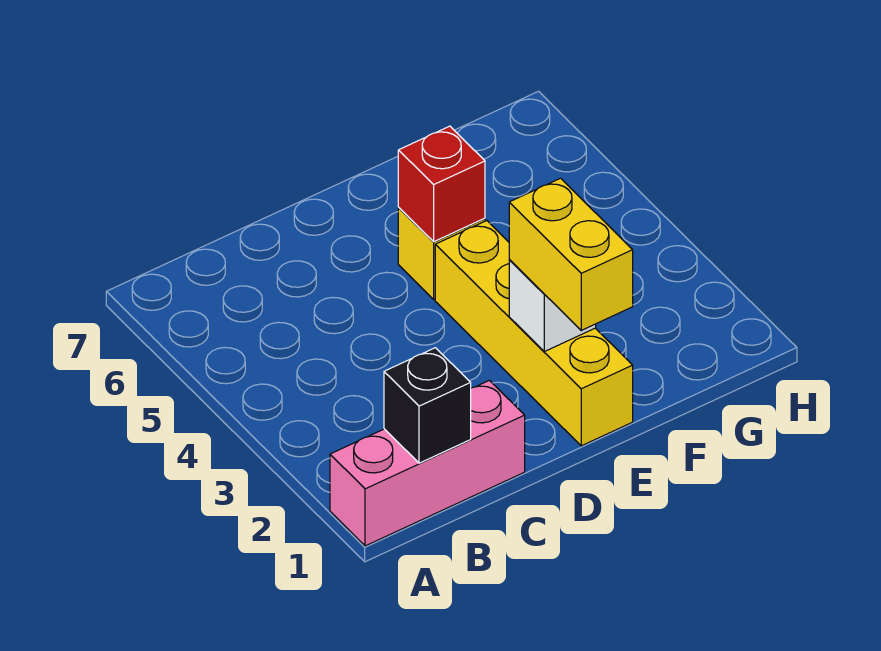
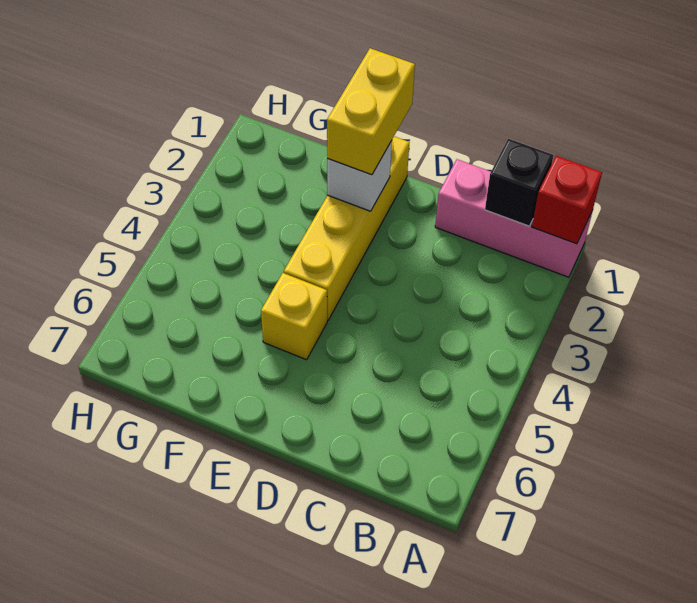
red brick E5 level 2 -> red brick A1 level 2

